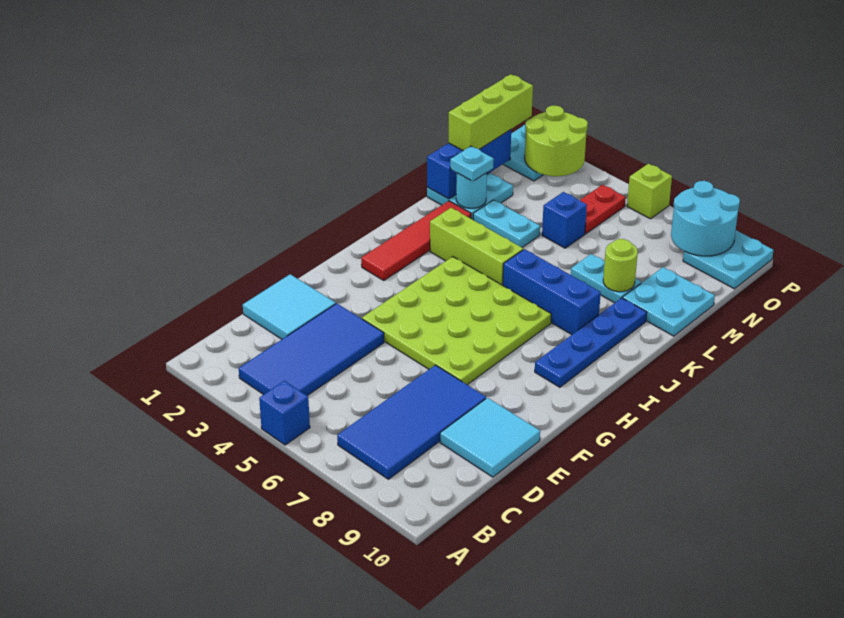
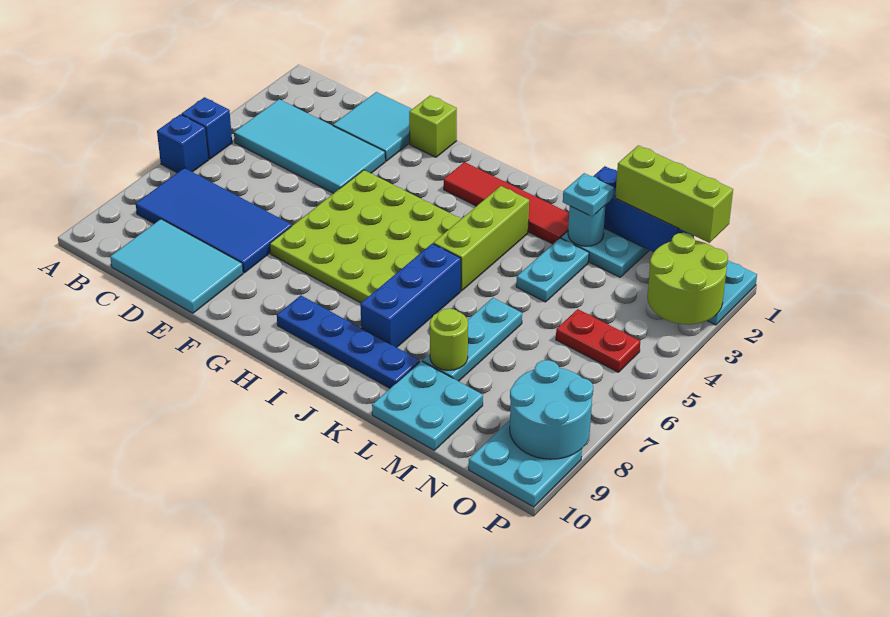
blue tile B3:E4 level 1 -> cyan tile B3:E4 level 1
cyan tile D9:E10 level 1 -> cyan tile C9:E10 level 1
cyan plate L7:L8 level 1 -> cyan plate L6:L8 level 1
blue brick M5 level 1 -> blue brick A6 level 1
lime brick P6 level 1 -> lime brick F1 level 1

